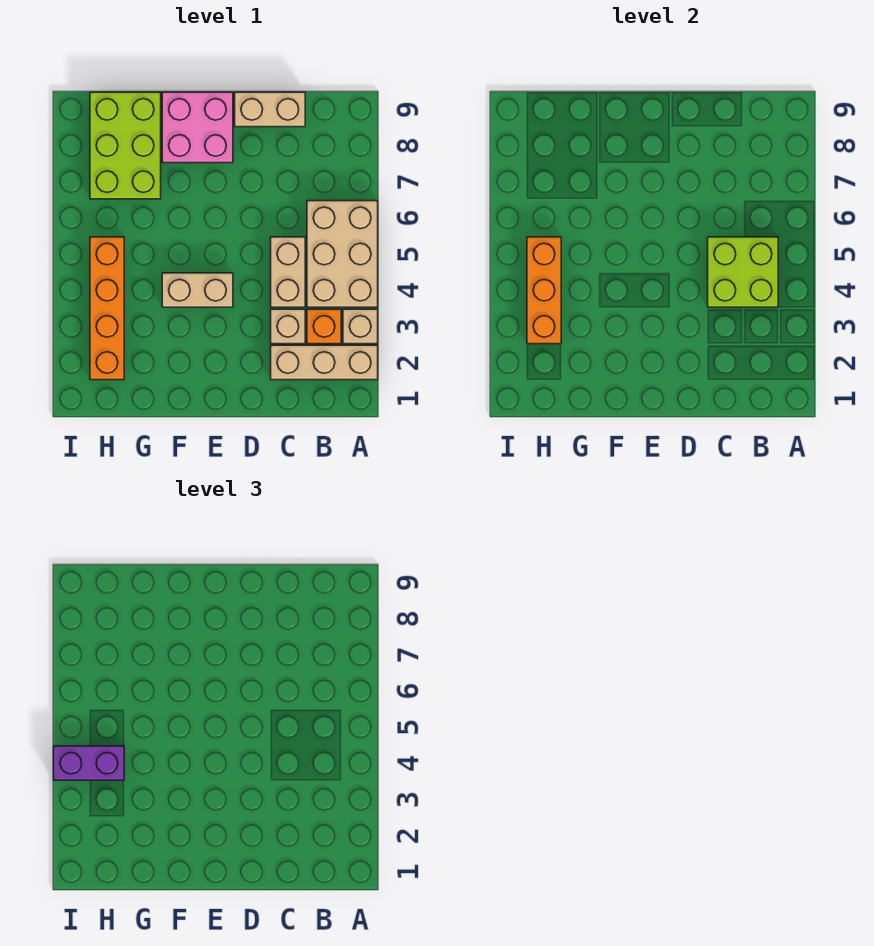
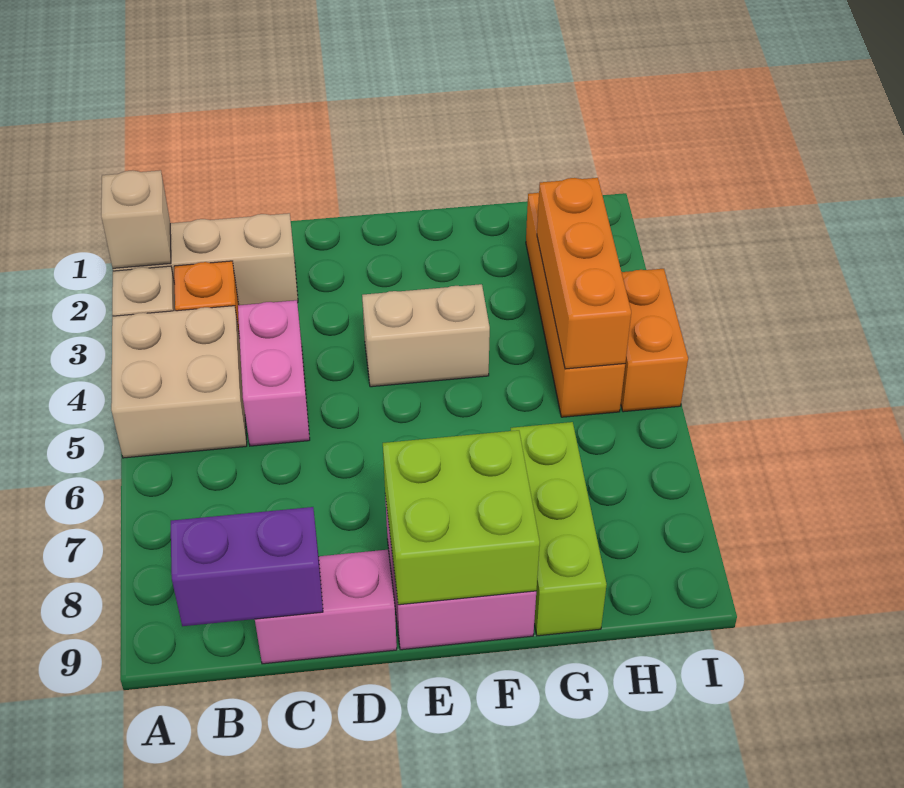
tan brick A4:B6 level 1 -> tan brick A4:B5 level 1
lime brick B4:C5 level 2 -> lime brick E8:F9 level 2
tan brick C3 level 1 -> tan brick A2 level 2
tan brick C4:C5 level 1 -> pink brick C4:C5 level 1
tan brick C9:D9 level 1 -> pink brick C9:D9 level 1
lime brick G7:H9 level 1 -> lime brick G7:G9 level 1
purple brick H4:I4 level 3 -> purple brick B9:C9 level 2
none -> orange brick I4:I5 level 1

